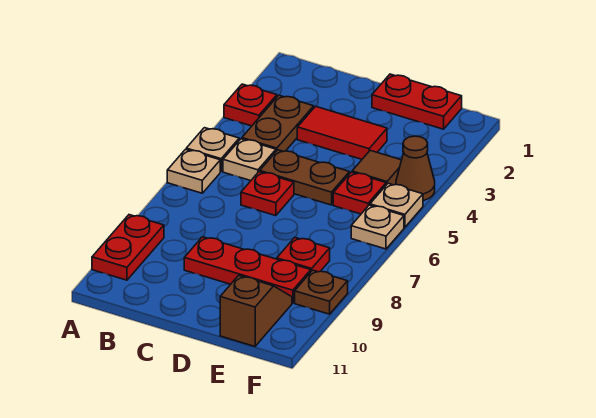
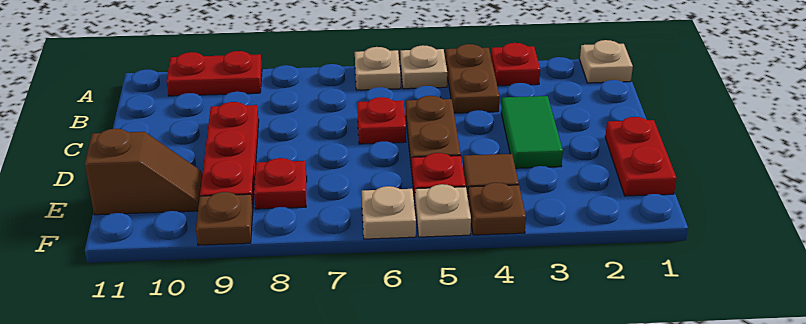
brown plate B3:B4 level 1 -> brown plate A4:B4 level 1
tan plate B5 level 1 -> tan plate A1 level 1
red tile C3:D3 level 1 -> green tile C3:D3 level 1
brown cone F4 level 1 -> brown plate F4 level 1

